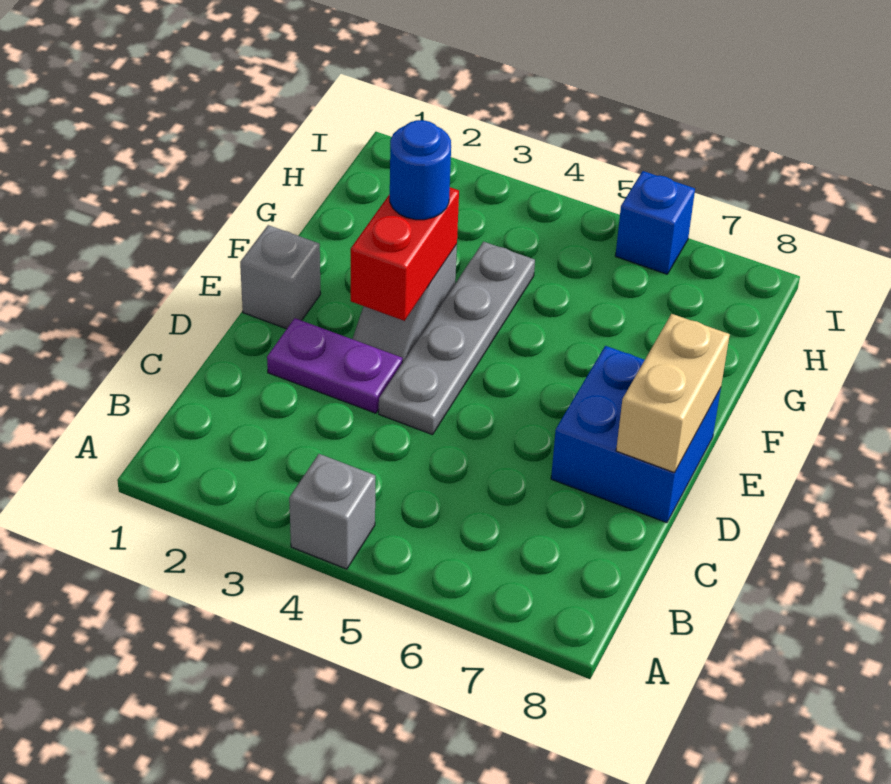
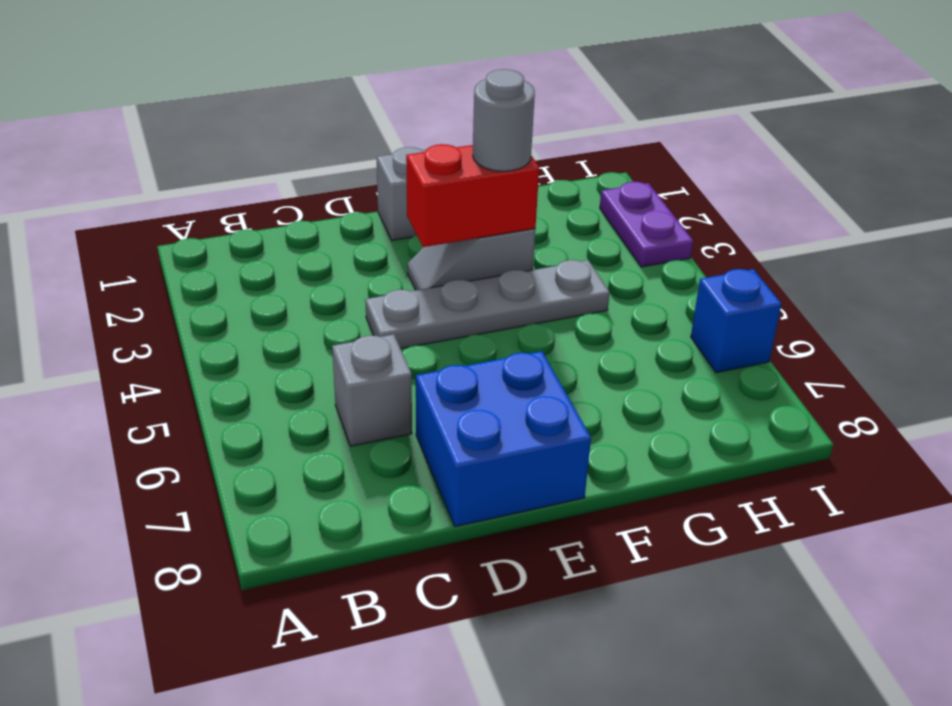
grey brick A4 level 1 -> grey brick C6 level 1
purple plate D2:D3 level 1 -> purple plate I2:I3 level 1
tan brick D8:E8 level 2 -> none
blue round brick F3 level 3 -> grey round brick F3 level 3

